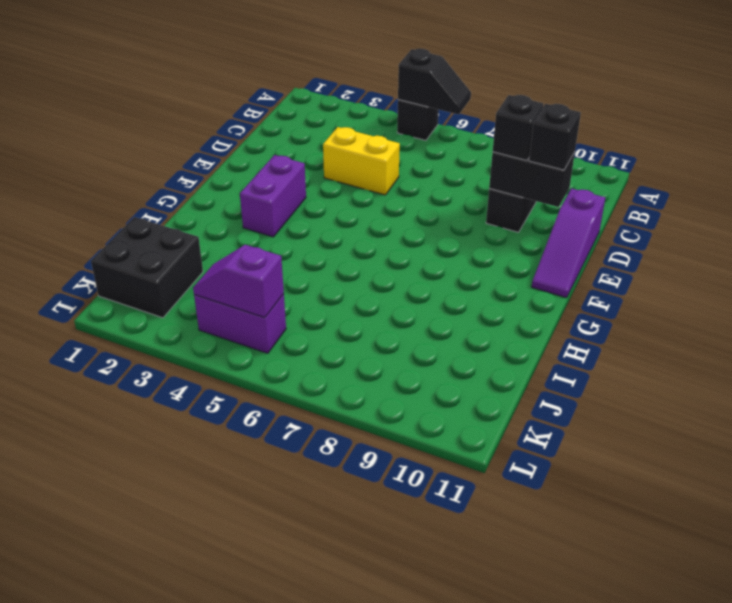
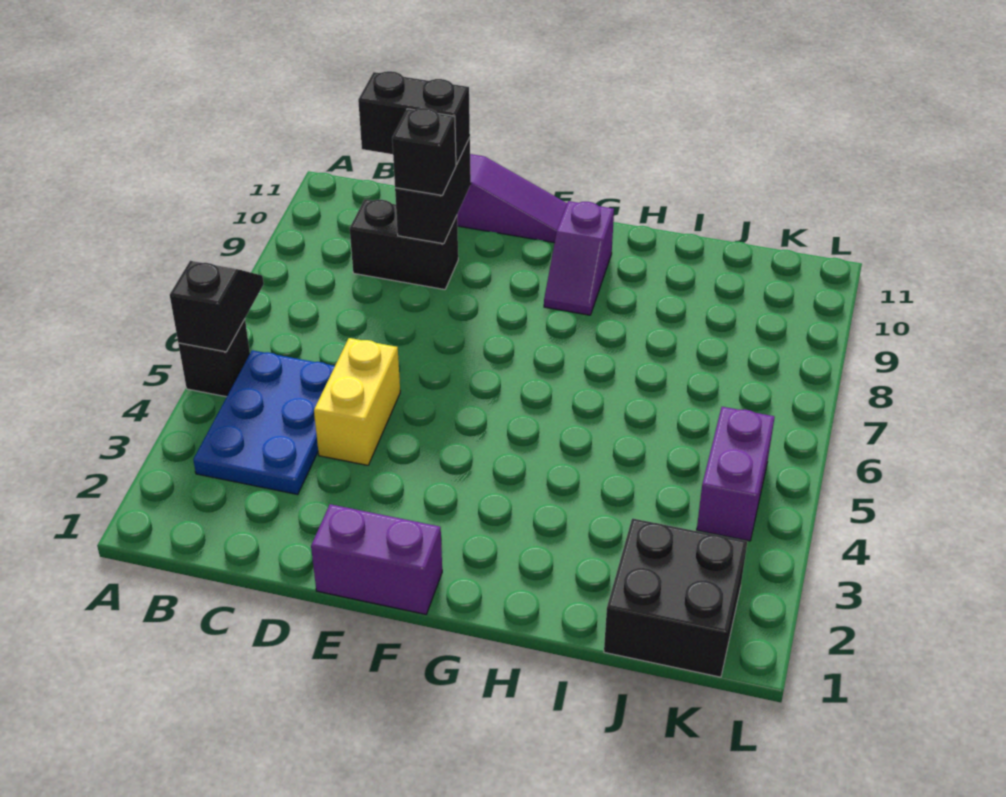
none -> blue plate B3:C5 level 1
black brick D10 level 3 -> black brick C10:D10 level 3
purple brick F3:G3 level 1 -> purple brick E1:F1 level 1
purple slope K4:K5 level 2 top 5 -> purple slope G9:G10 level 1 top 10

